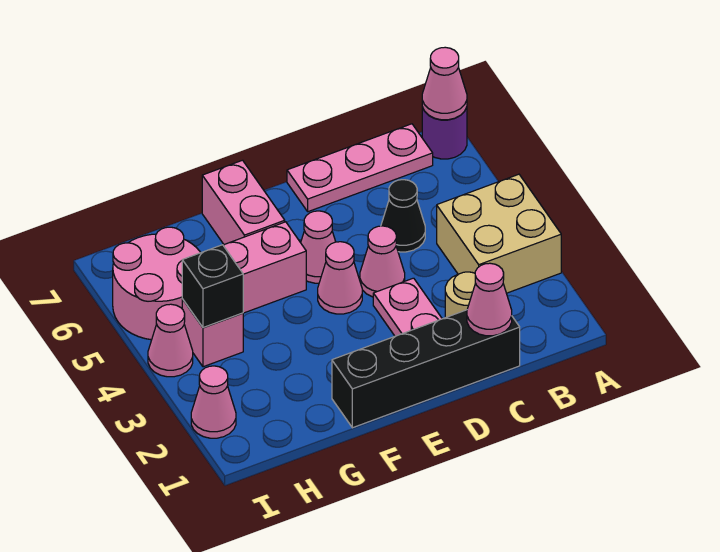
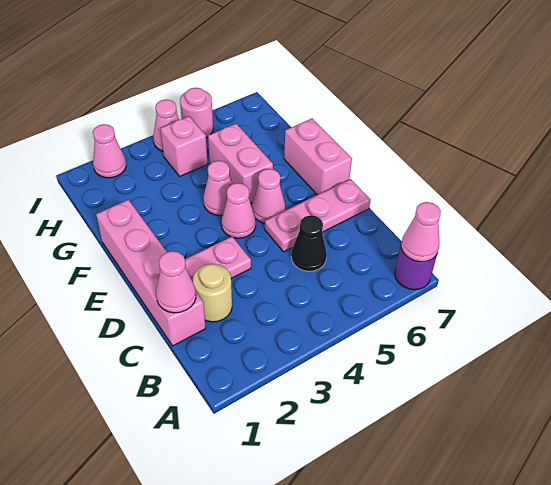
tan brick A3:B4 level 1 -> none
pink plate B7:D7 level 1 -> pink plate D5:D7 level 1
black brick C1:F1 level 1 -> pink brick C1:F1 level 1
pink cone D4 level 1 -> pink cone F4 level 1
pink brick F6:F7 level 1 -> pink brick E7:F7 level 1
black brick H4 level 2 -> none
pink round brick H5:I6 level 1 -> pink round brick I5 level 1

